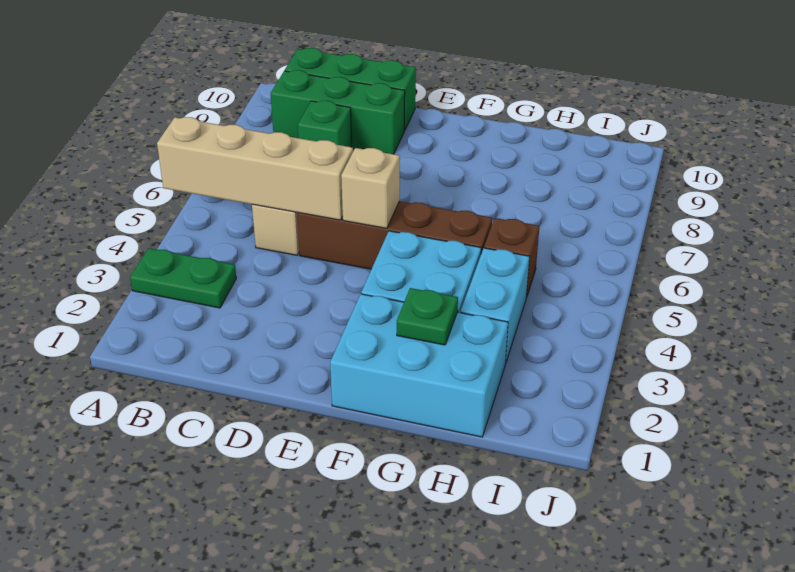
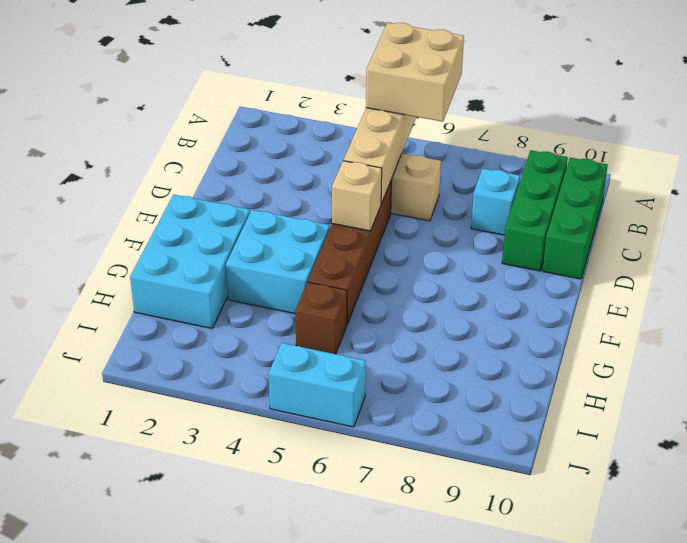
green plate A3:B3 level 1 -> none
none -> tan brick A5:B6 level 3
green brick C8 level 1 -> cyan brick C8 level 1
green plate G2 level 2 -> none
cyan brick H3:H4 level 1 -> cyan brick J5:J6 level 1

